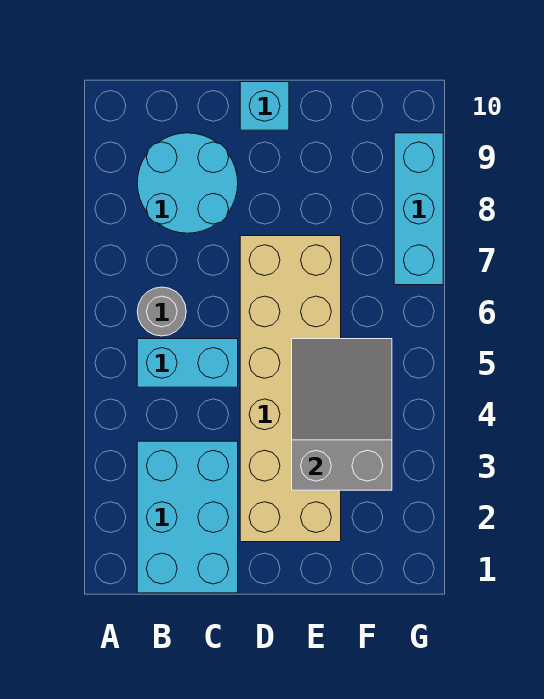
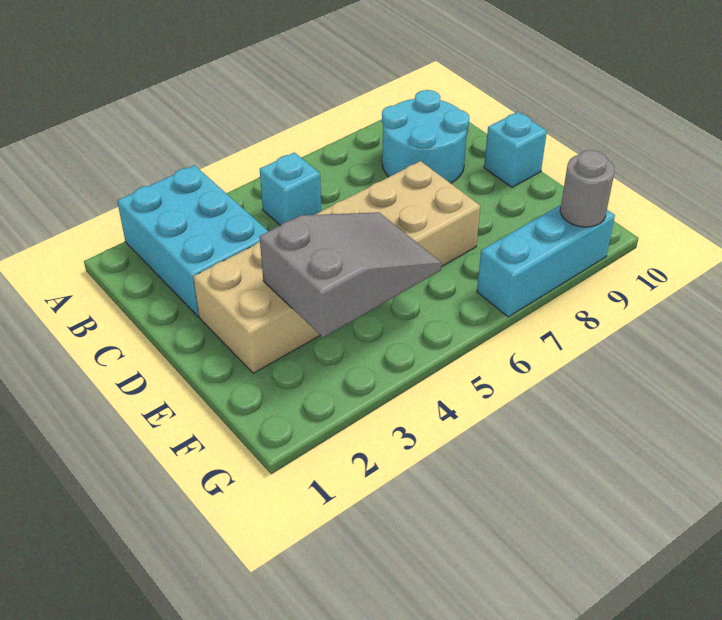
cyan brick B1:C3 level 1 -> cyan brick A2:C3 level 1
cyan brick B5:C5 level 1 -> cyan brick B5 level 1
grey round brick B6 level 1 -> grey round brick G9 level 2

